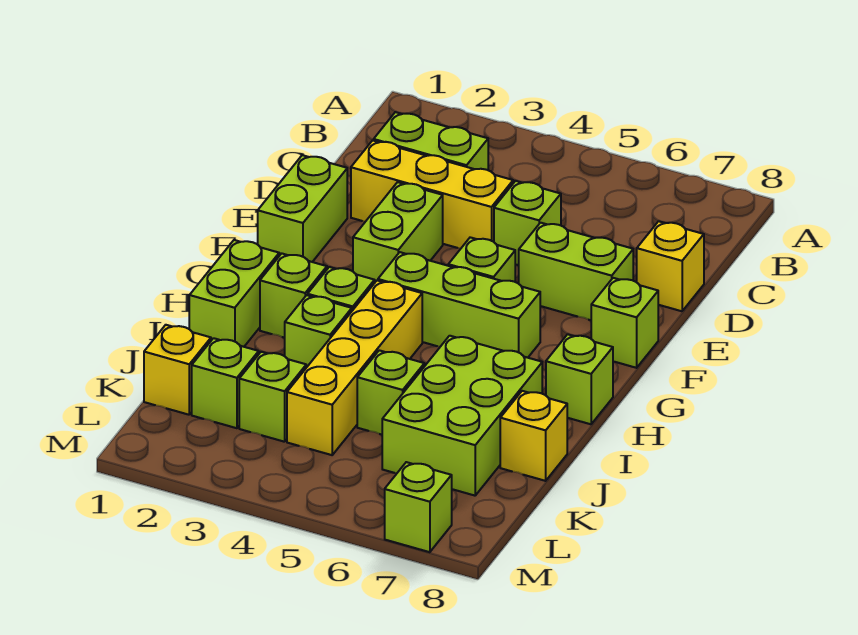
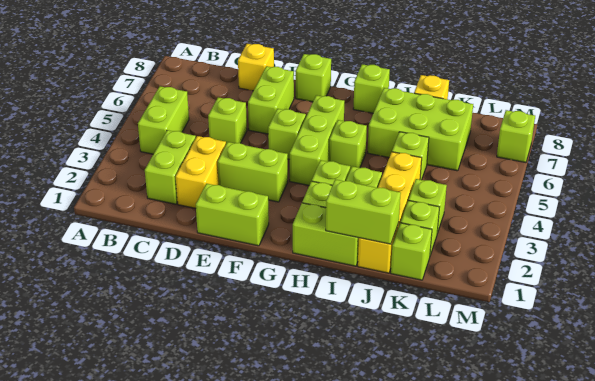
none -> lime brick B4:B5 level 1
yellow brick D2:D4 level 1 -> yellow brick D2:D3 level 1
yellow brick H4:K4 level 1 -> yellow brick J1:J4 level 1
none -> lime brick H5 level 1
none -> lime brick I1:J1 level 2
yellow brick K1 level 1 -> lime brick K1 level 1

